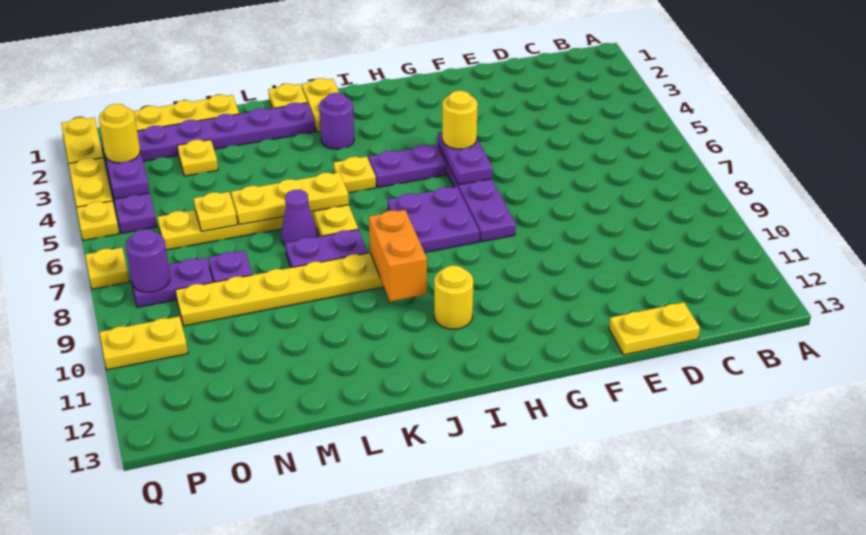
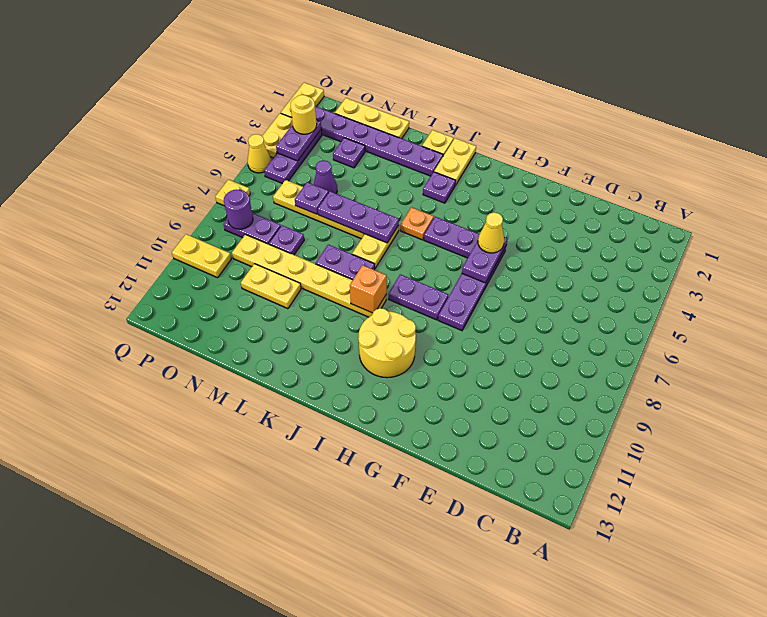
yellow plate D13:E13 level 1 -> yellow plate M10:N10 level 1
yellow round brick G5 level 3 -> yellow cone G5 level 3
purple plate H7:I8 level 1 -> purple plate H8:I8 level 1
yellow round brick I11 level 1 -> yellow round brick H10:I11 level 1
purple round brick J3 level 1 -> purple plate J3 level 1
yellow plate J5 level 1 -> orange plate J5 level 1
orange brick J9:J10 level 2 -> orange brick J9 level 2
yellow plate K6:M6 level 2 -> purple plate K6:M6 level 2
purple cone L7 level 1 -> purple cone N5 level 1
yellow plate N3 level 1 -> purple plate N3 level 1
yellow plate N6 level 2 -> purple plate N6 level 2
yellow plate Q5 level 1 -> yellow cone Q5 level 1

